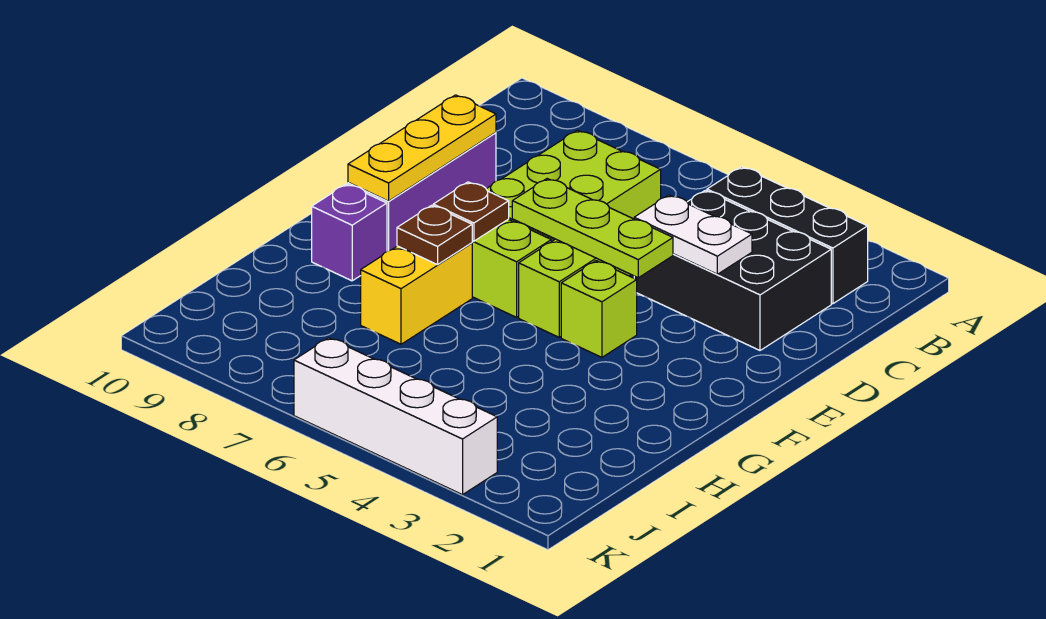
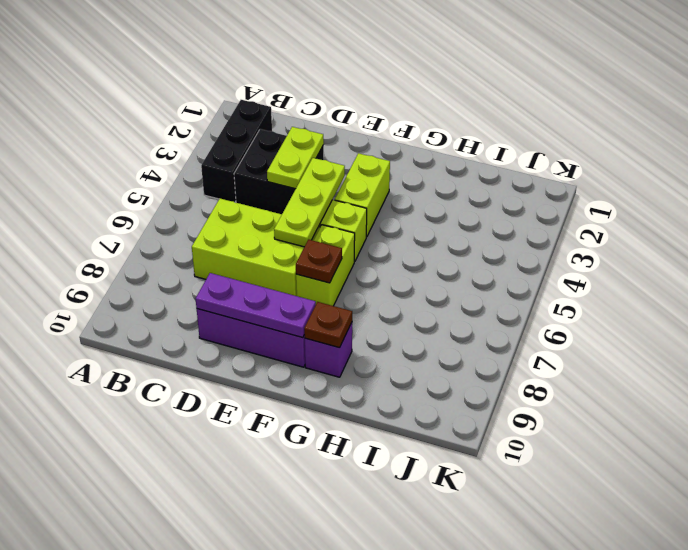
black brick C2:D4 level 1 -> black brick C3:D4 level 1
white plate D3:D4 level 2 -> lime plate D3:D4 level 2
yellow plate D9:F9 level 2 -> purple plate D9:F9 level 2
lime brick F4 level 1 -> lime brick F3:F4 level 1
yellow brick G7:H7 level 1 -> none
brown plate G7 level 2 -> brown plate G9 level 2
white brick K3:K6 level 1 -> none

